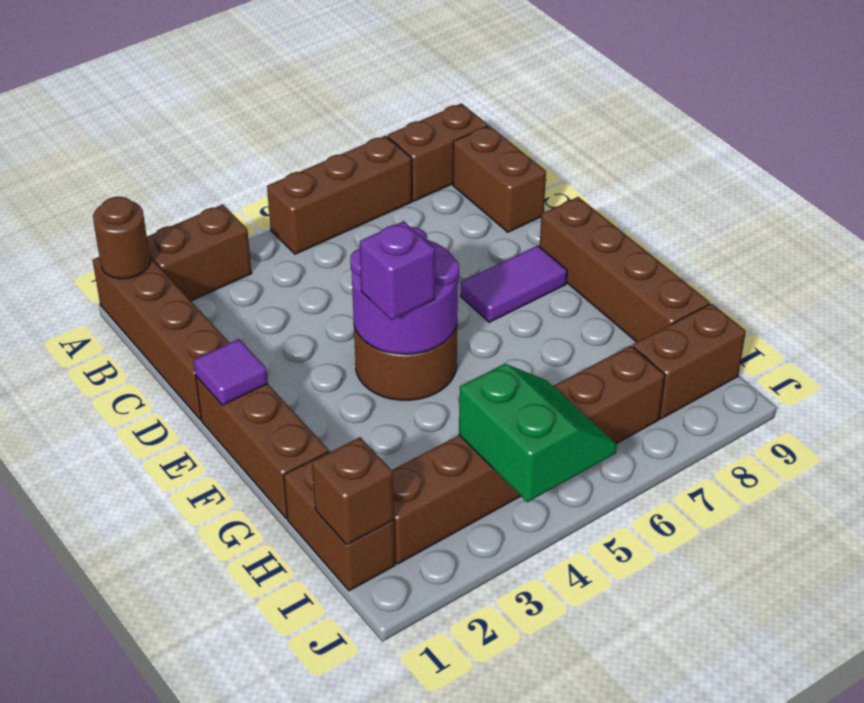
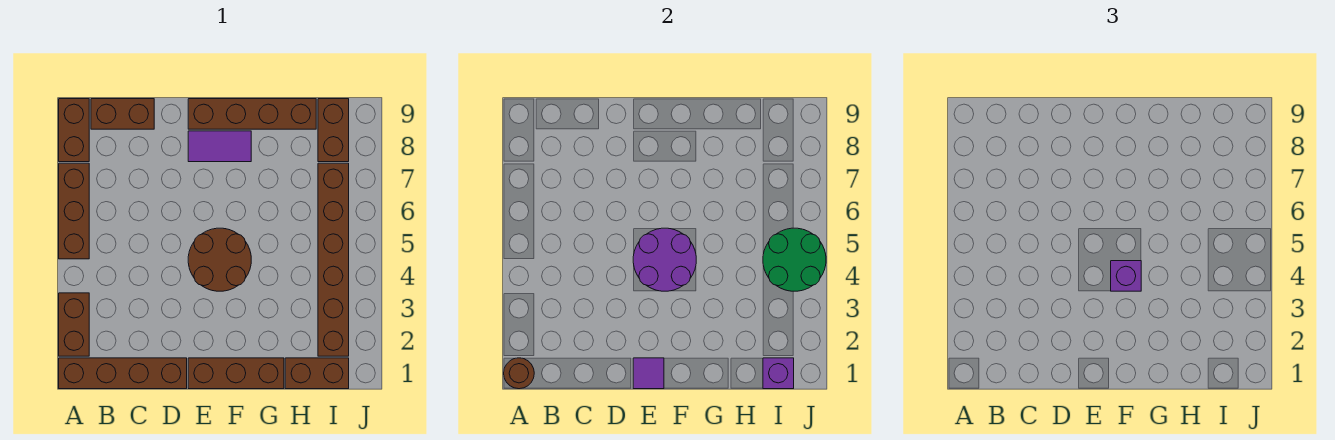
purple tile E7:E8 level 1 -> purple tile E8:F8 level 1
brown brick I1 level 2 -> purple brick I1 level 2
green slope I4:J5 level 2 top 4 -> green round brick I4:J5 level 2

